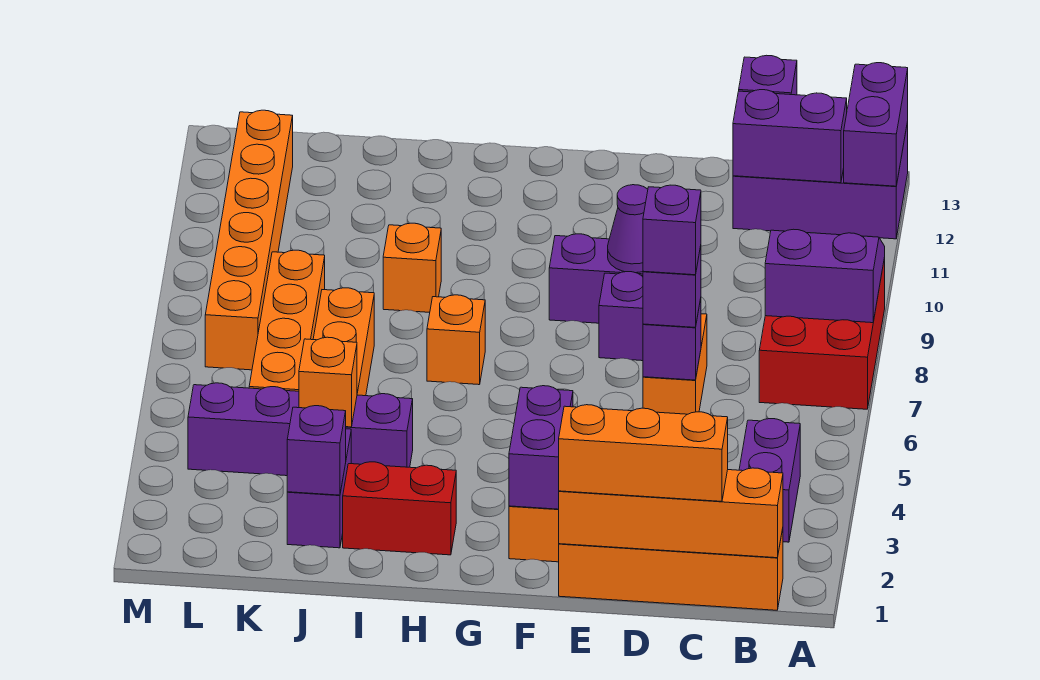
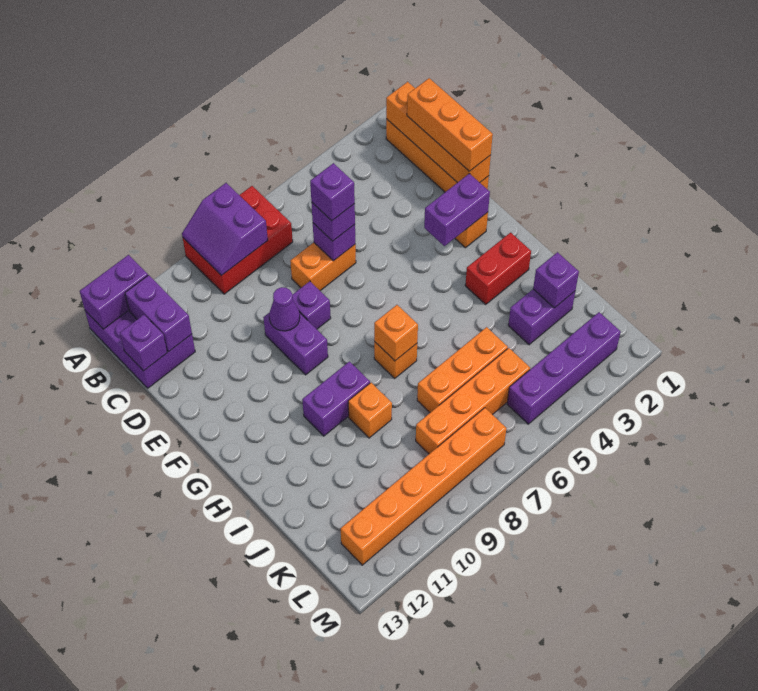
purple brick B3:B4 level 1 -> purple brick H9:H10 level 1
red brick H2:I2 level 1 -> red brick H2:H3 level 1
purple brick I4:L4 level 1 -> purple brick L2:L5 level 1
orange brick J4 level 2 -> orange brick H7 level 2

